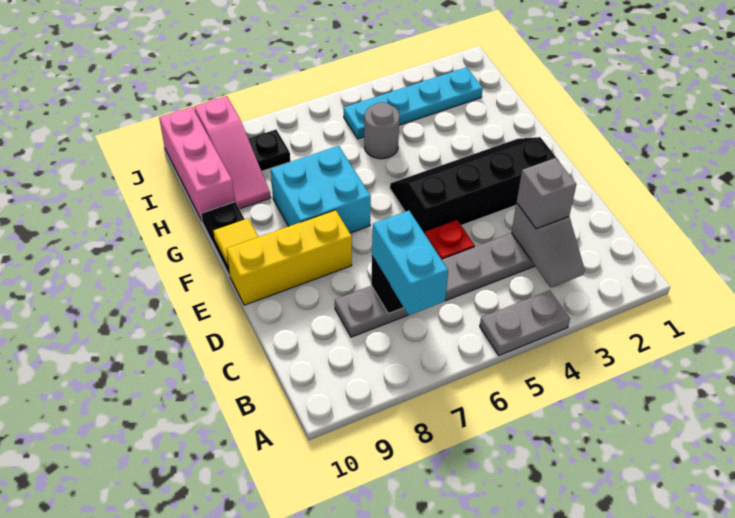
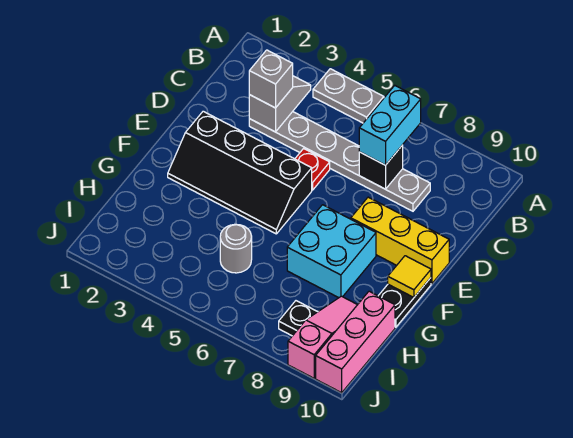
cyan plate I2:I5 level 1 -> none

